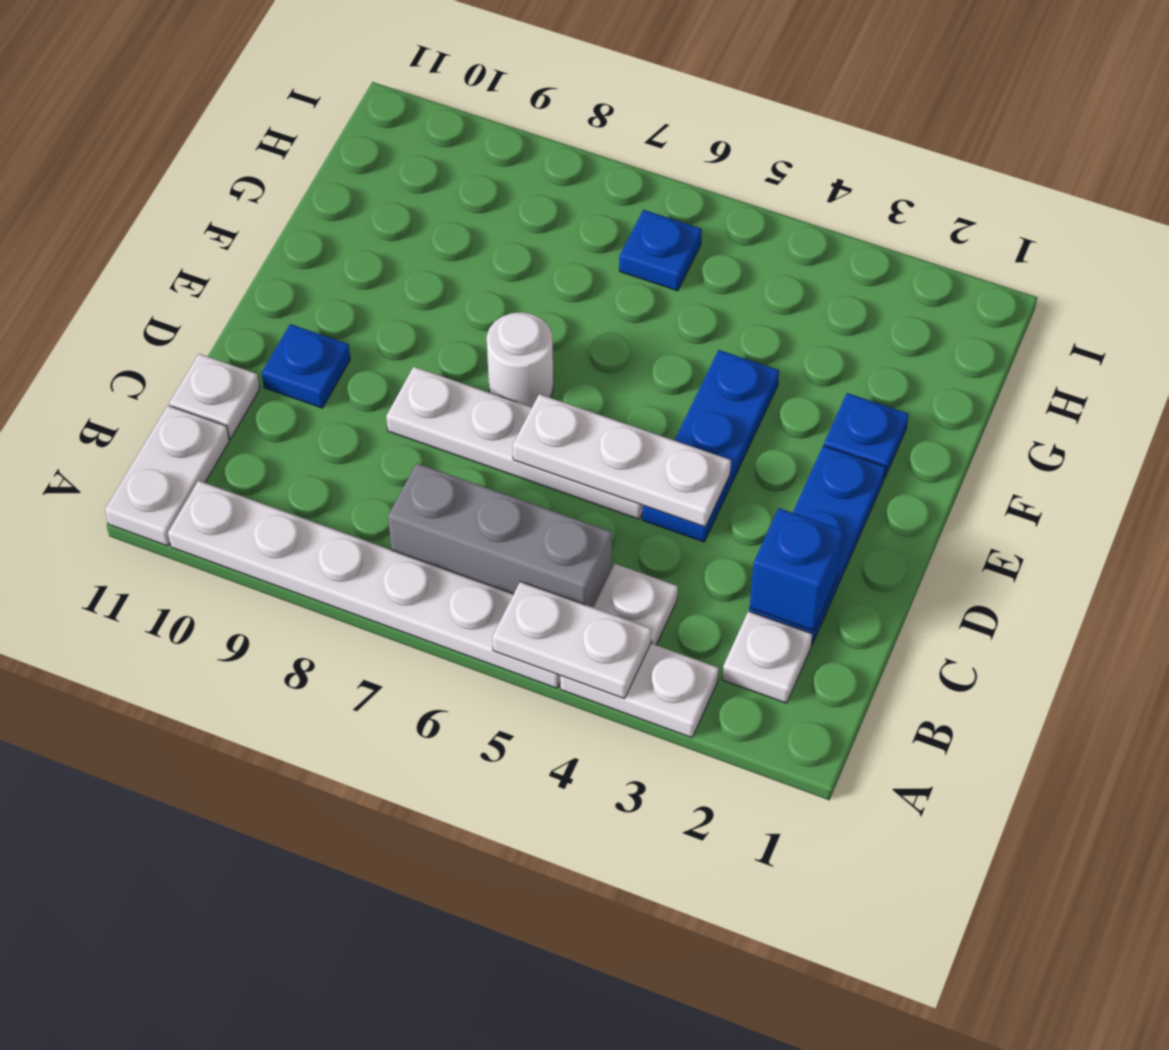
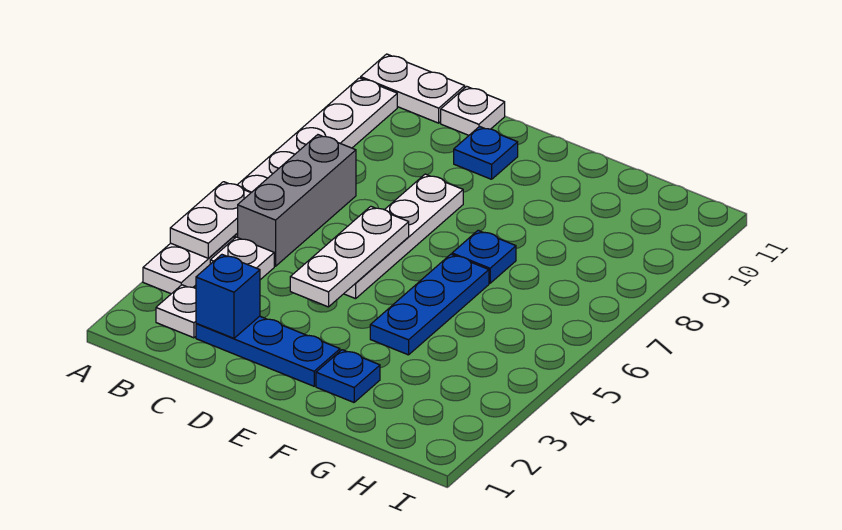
blue plate D4:F4 level 1 -> blue plate F4:F6 level 1
white round brick E7 level 1 -> none
blue plate H6 level 1 -> blue plate F7 level 1

